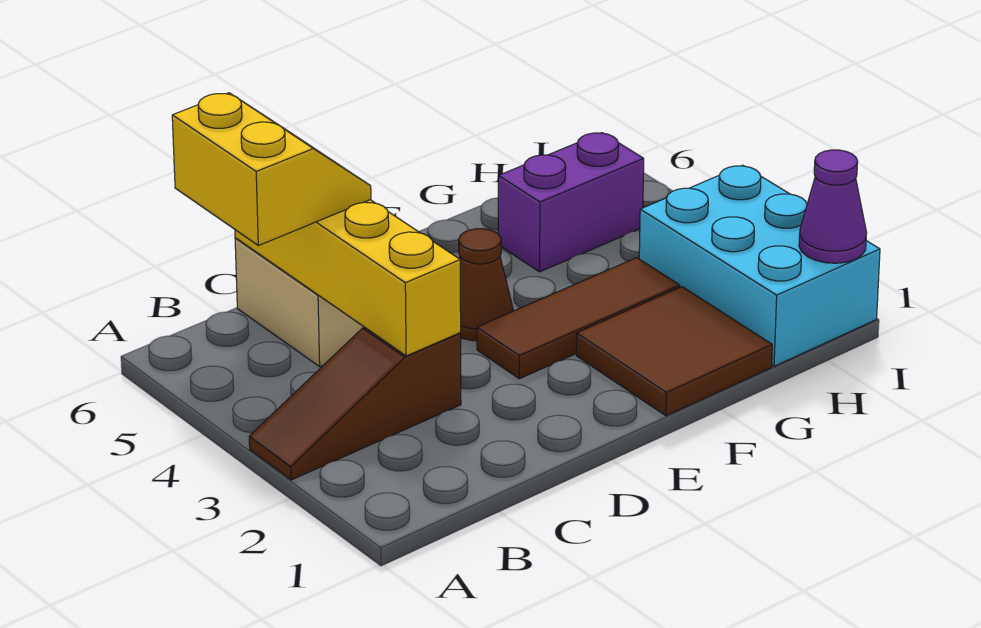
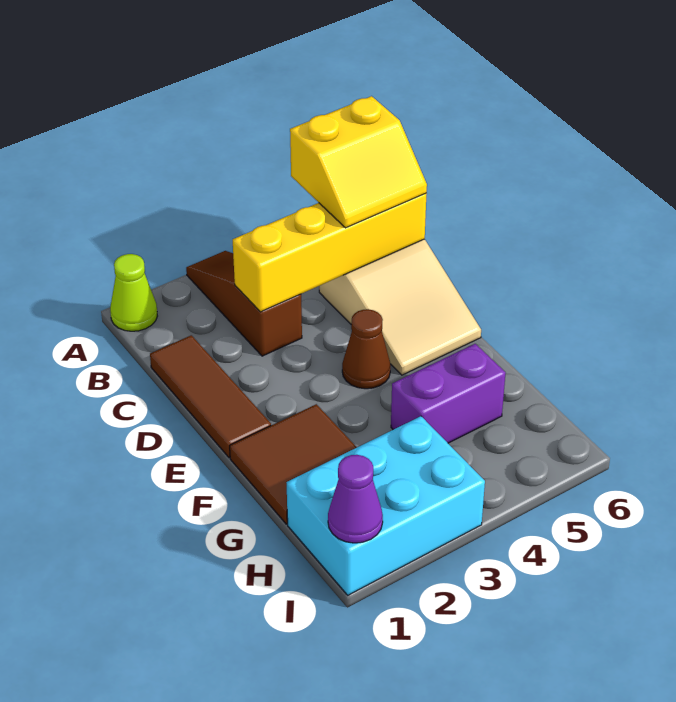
none -> lime cone A1 level 1
brown tile E3:G3 level 1 -> brown tile C1:E1 level 1
purple brick G5:H5 level 1 -> purple brick G4:G5 level 1

